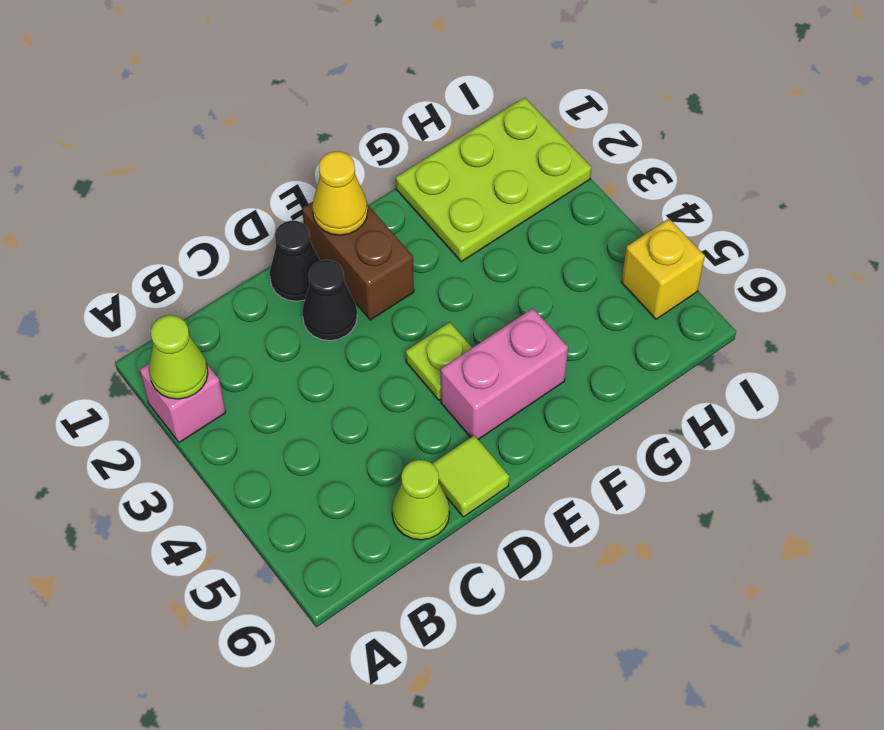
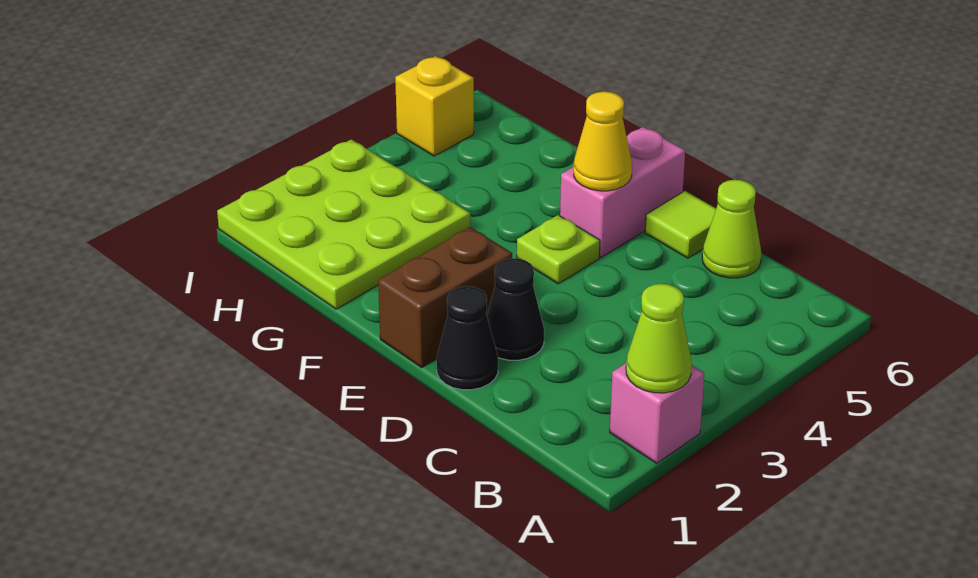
yellow cone E1 level 2 -> yellow cone E5 level 2
pink brick E5:F5 level 1 -> pink brick E5:E6 level 1
lime plate G1:I2 level 1 -> lime plate G1:I3 level 1

